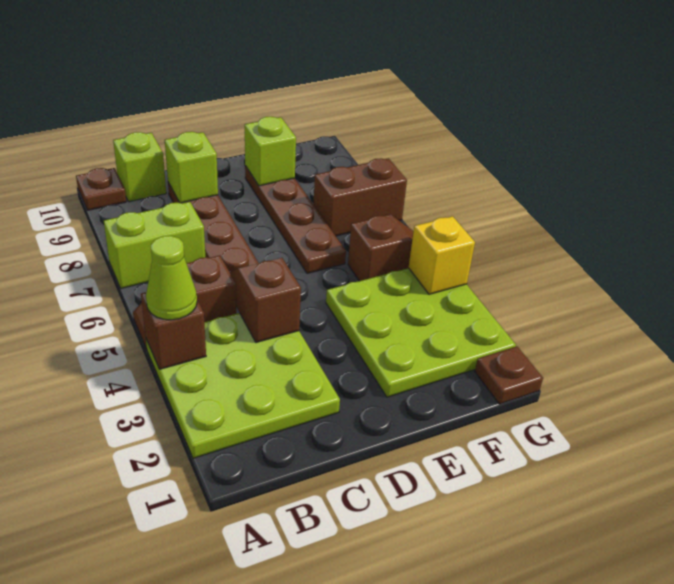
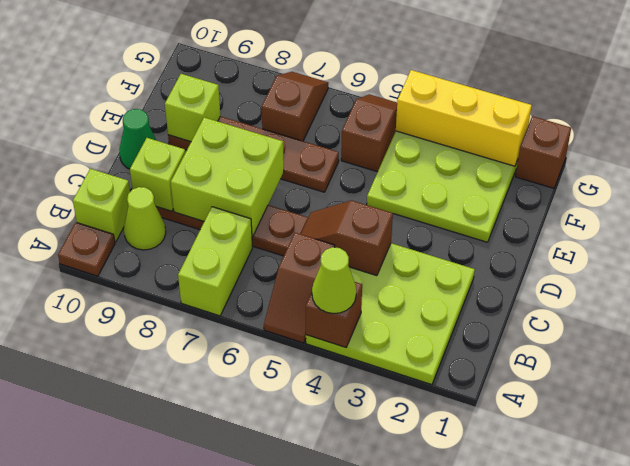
none -> lime cone B9 level 1
none -> lime brick C7:D8 level 2
none -> green cone D10 level 1
brown brick F7:G7 level 1 -> brown slope F7:G7 level 1 top F
brown plate G1 level 1 -> brown brick G1 level 1
yellow brick G4 level 2 -> yellow brick G2:G4 level 2

